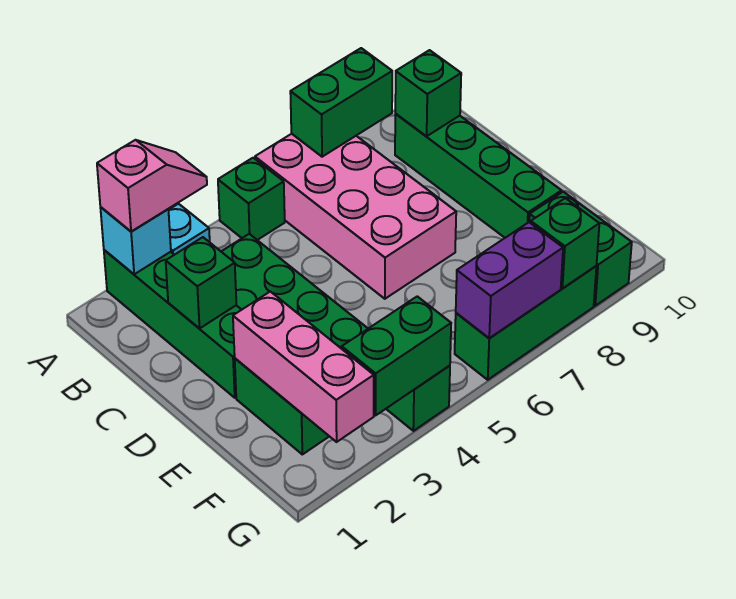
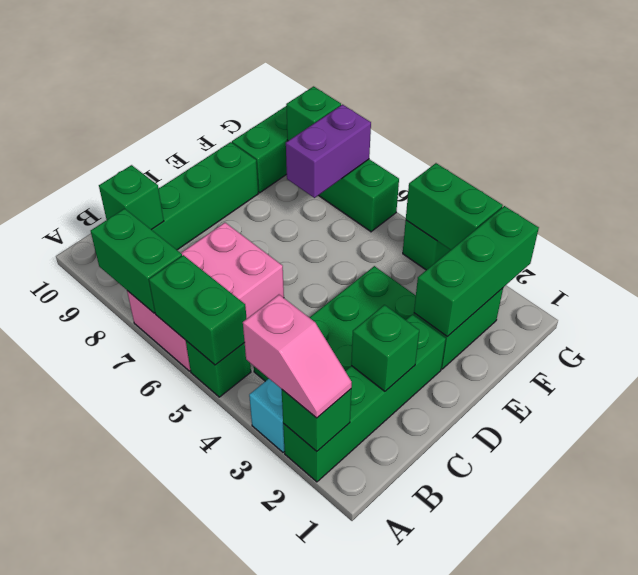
cyan brick A2 level 2 -> green brick A2 level 2
pink slope A2:A3 level 3 top 2 -> pink slope A2:A3 level 3 top 3
none -> green brick A5:A6 level 2
pink brick A6:D7 level 1 -> pink brick A6:C7 level 1
pink brick E2:G2 level 2 -> green brick E2:G2 level 2
purple brick G6:G7 level 2 -> purple brick F7:G7 level 2

